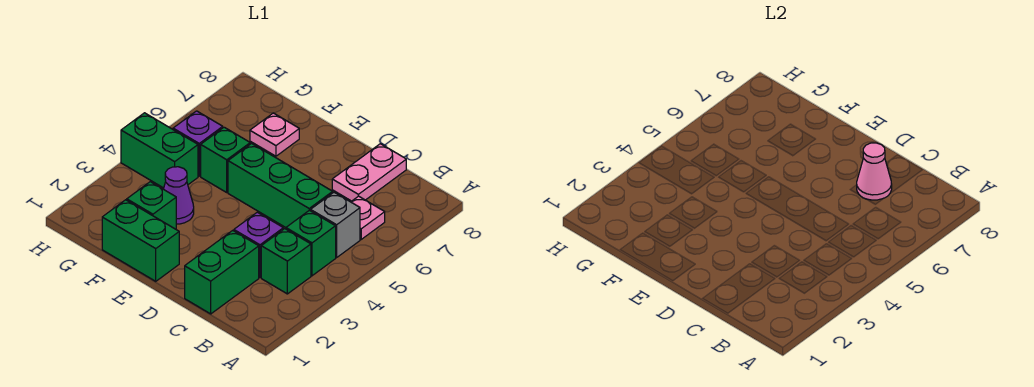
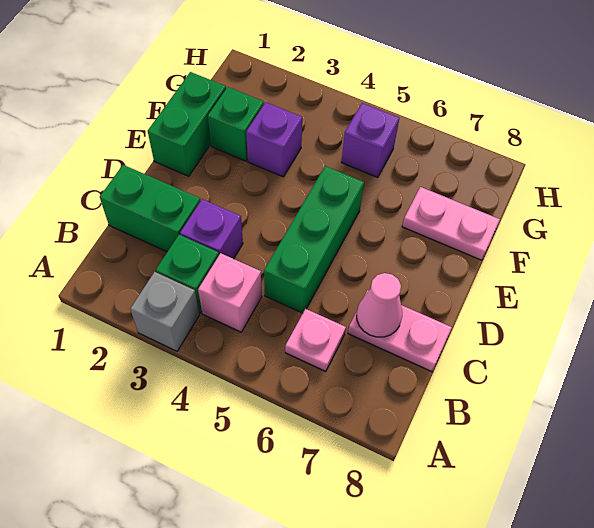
green brick B4 level 1 -> pink brick B4 level 1
grey brick B5 level 1 -> grey brick A3 level 1
purple cone F3 level 1 -> purple brick F3 level 1
green brick F5 level 1 -> none
pink plate F7 level 1 -> pink plate F7:F8 level 1
green brick G4:H4 level 1 -> none

